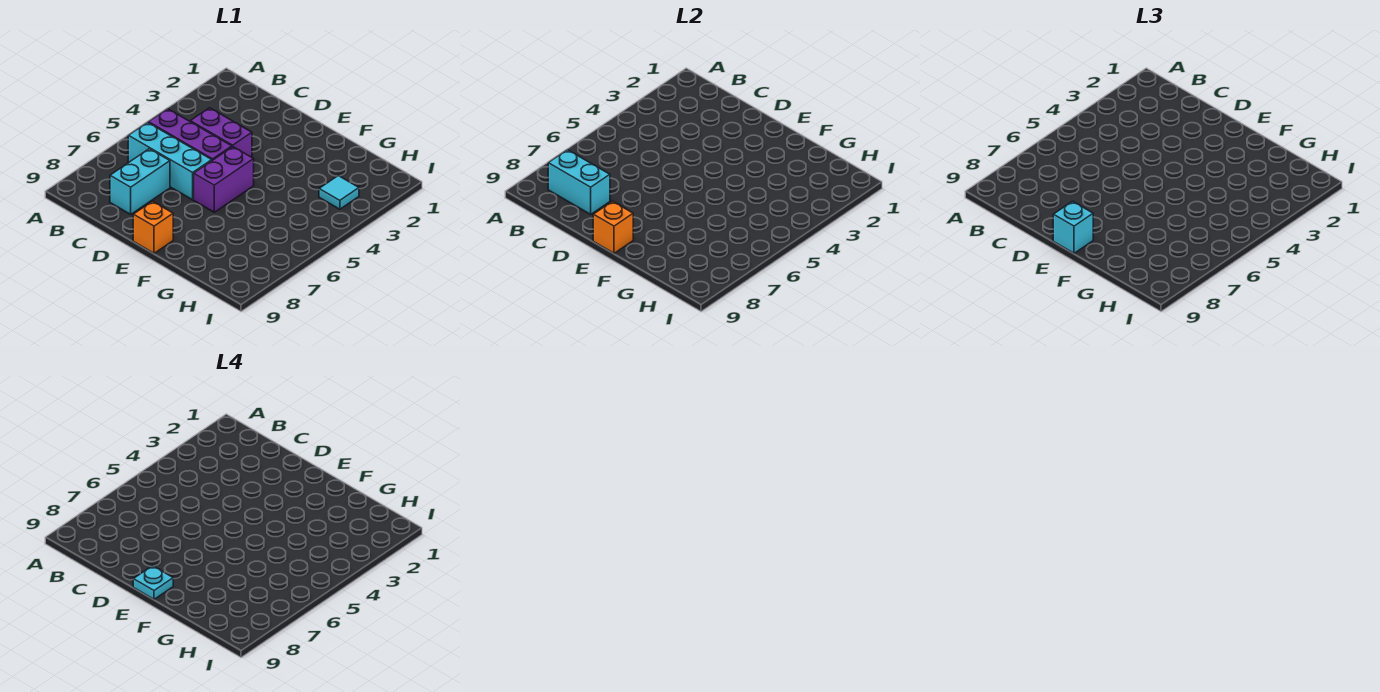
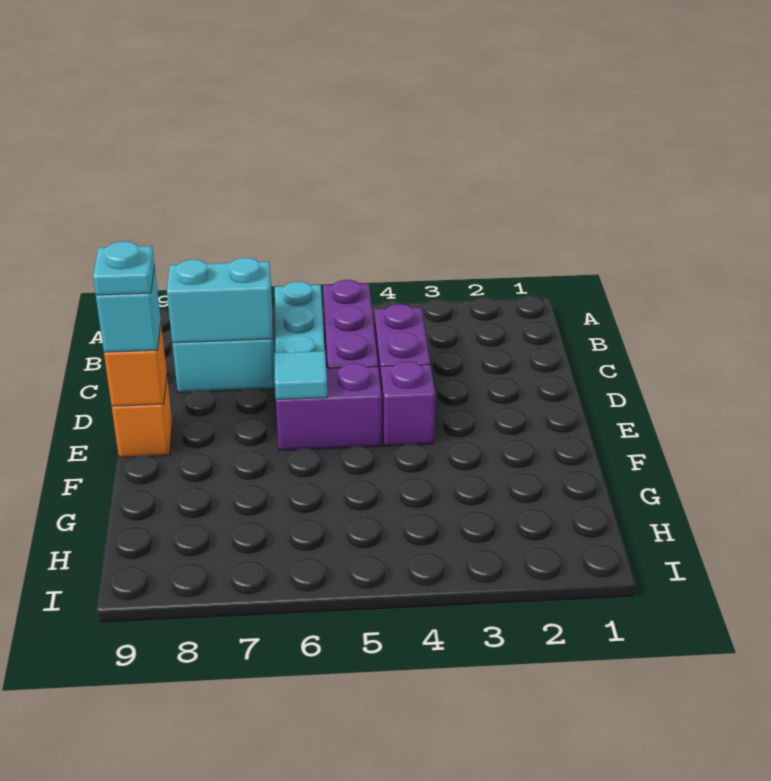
cyan brick B8:C8 level 2 -> cyan brick C7:C8 level 2
none -> purple brick E4 level 1
cyan tile H3 level 1 -> cyan tile E6 level 2

